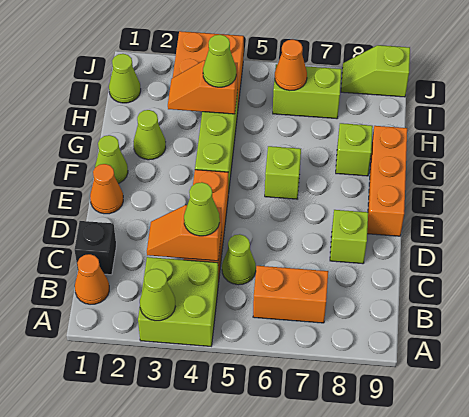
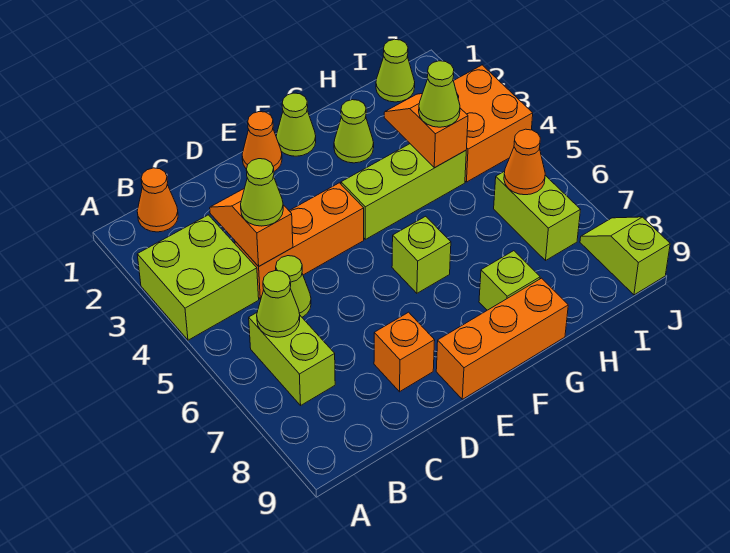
lime cone A3 level 2 -> lime cone B6 level 2
orange brick B6:B7 level 1 -> lime brick B6:B7 level 1
black brick C1 level 1 -> none
lime brick D8 level 1 -> orange brick D8 level 1

